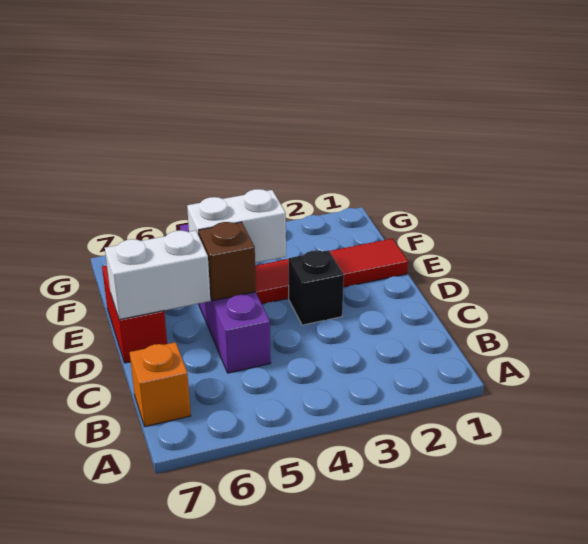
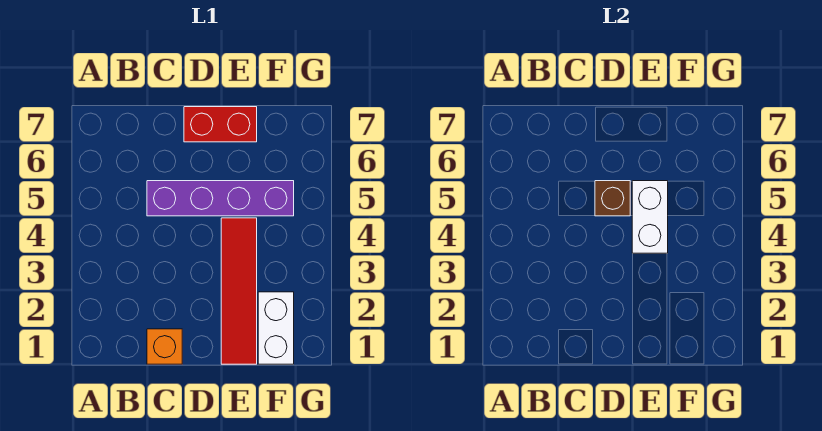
orange brick B7 level 1 -> orange brick C1 level 1
black brick D3 level 1 -> none
white brick D6:D7 level 2 -> white brick F1:F2 level 1

